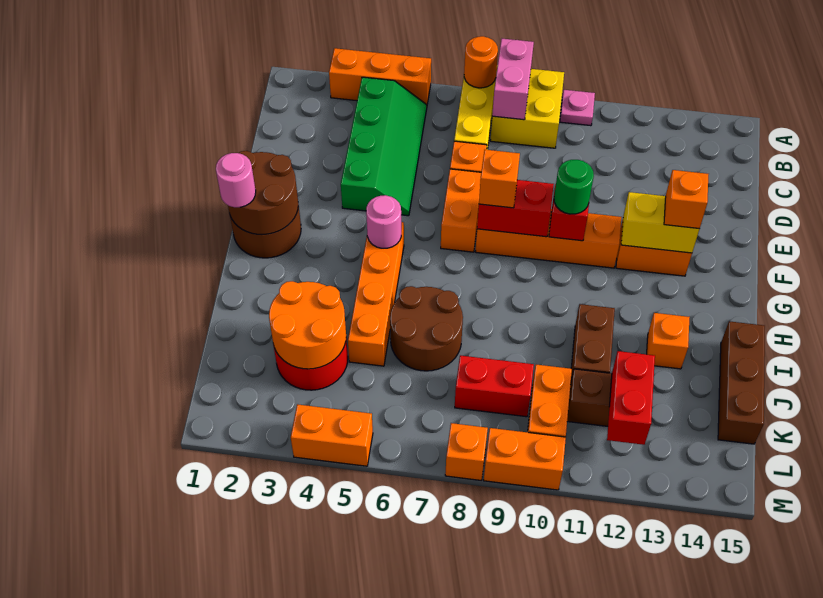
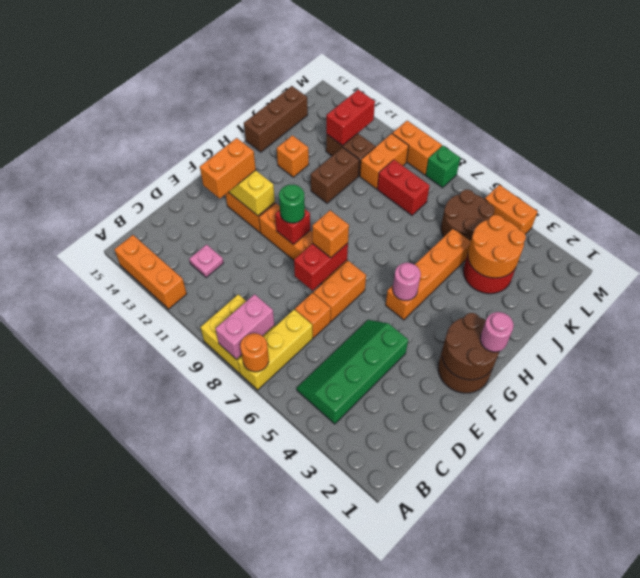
orange brick A3:A5 level 1 -> orange brick A12:A14 level 1
pink plate A10 level 1 -> pink plate C12 level 1
red brick F8:F9 level 2 -> red brick E8:F8 level 2
orange brick F13 level 3 -> orange brick E13:F13 level 3
brown round brick I6:J7 level 1 -> brown round brick K5:L6 level 1
orange brick M8 level 1 -> green brick M8 level 1

